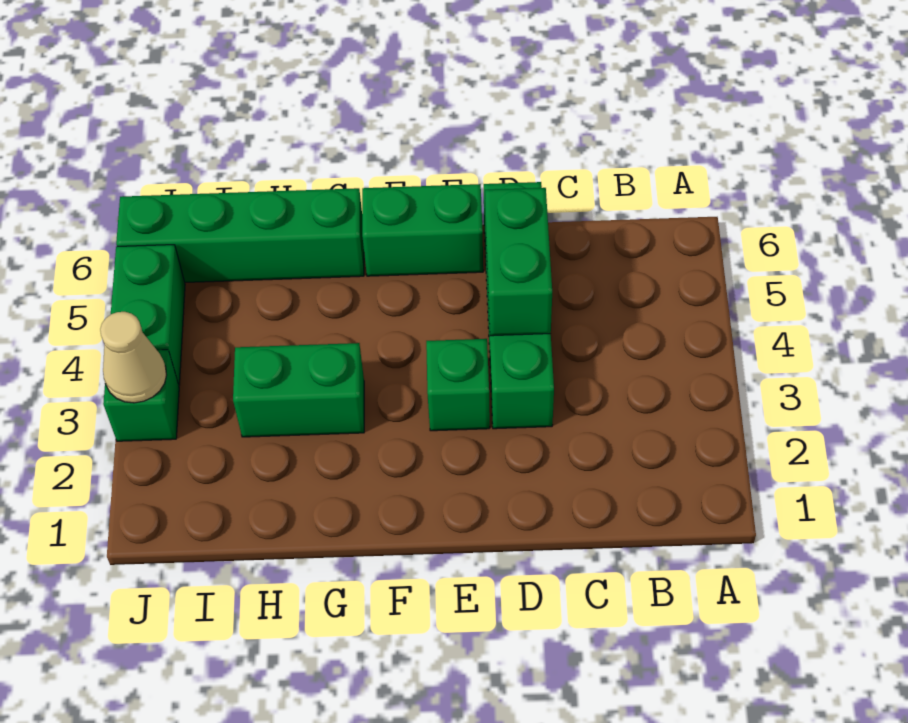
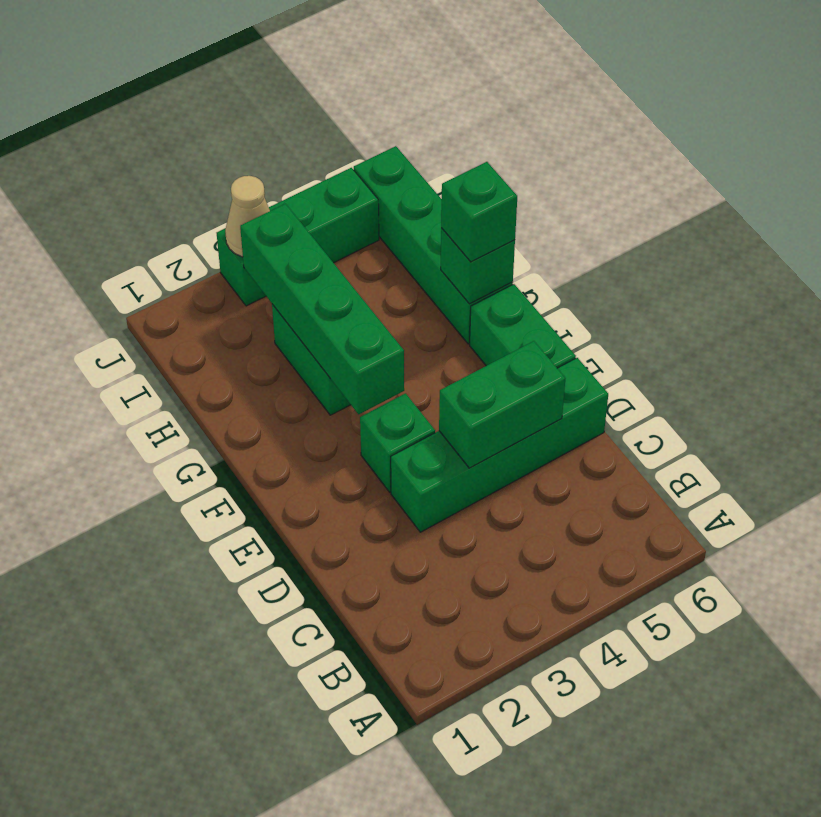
none -> green brick F3:I3 level 2
none -> green brick G6 level 2
none -> green brick G6 level 3

